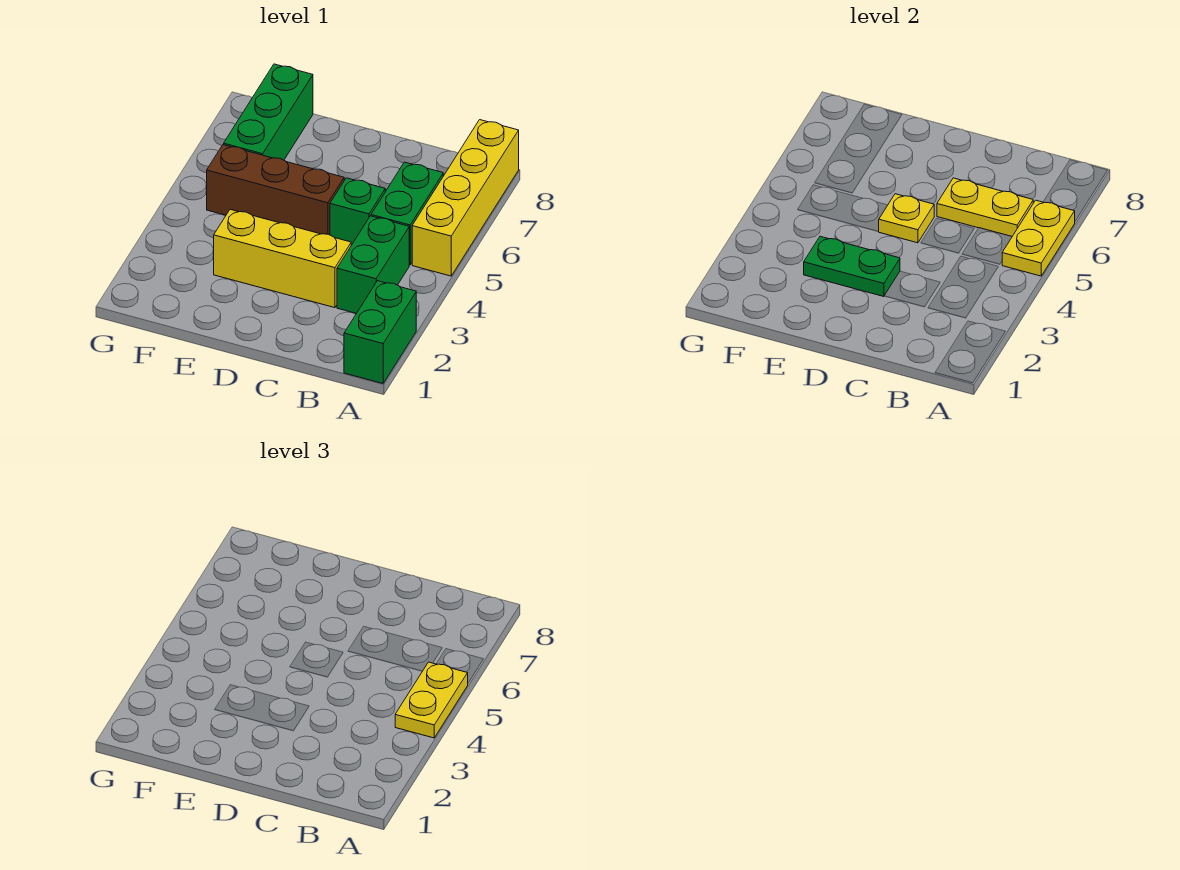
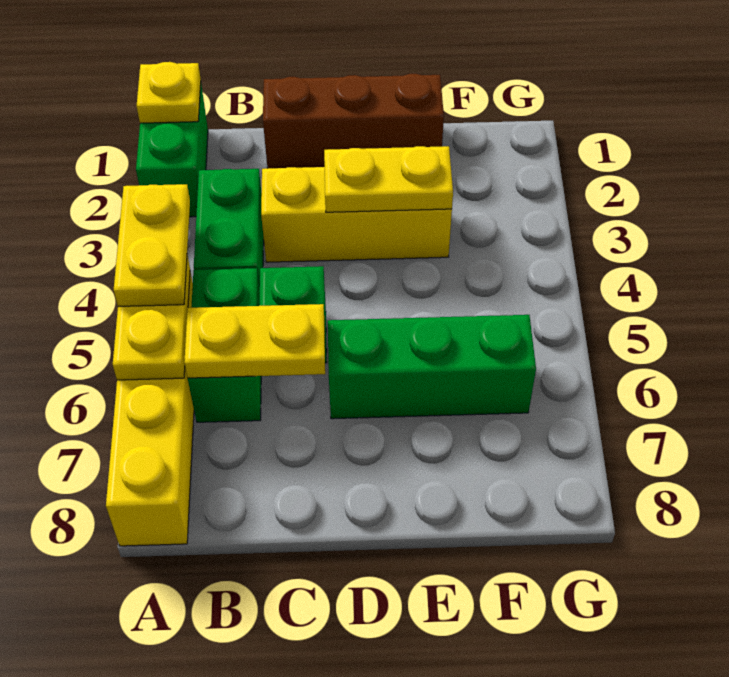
green plate D3:E3 level 2 -> yellow plate D3:E3 level 2
brown brick D5:F5 level 1 -> brown brick C1:E1 level 1
yellow plate D5 level 2 -> yellow plate A1 level 2
green brick F6:F8 level 1 -> green brick D6:F6 level 1

